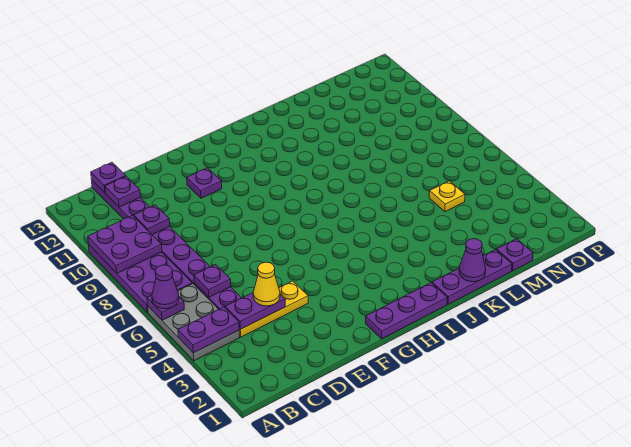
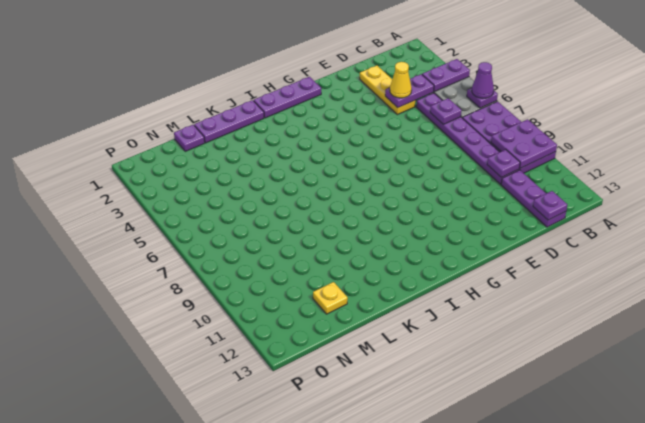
yellow plate C4:E4 level 1 -> yellow plate D2:D4 level 1
purple plate C12 level 2 -> none
purple plate F11 level 1 -> none
purple cone K1 level 2 -> none
yellow plate M5 level 1 -> yellow plate M12 level 1

